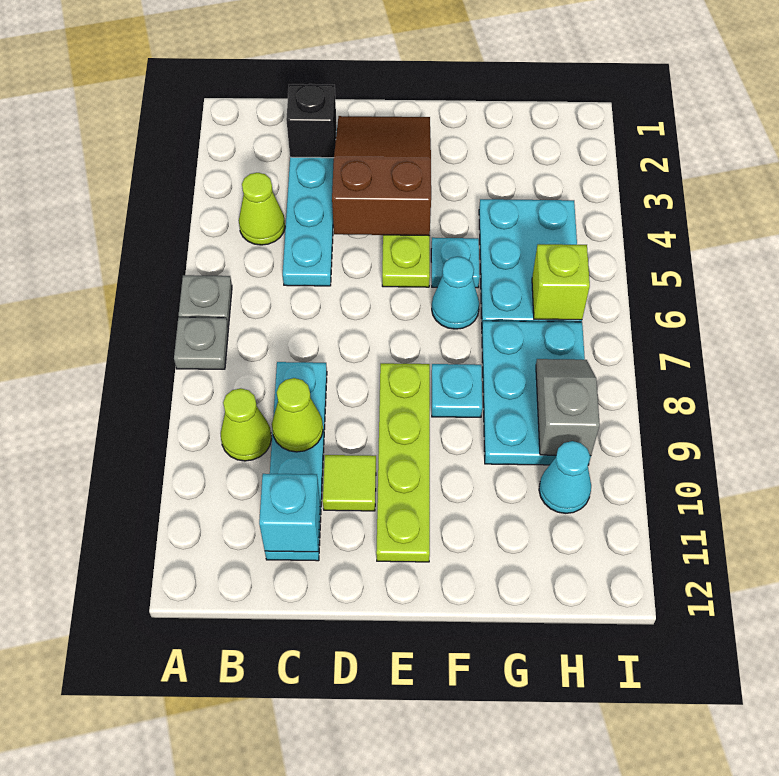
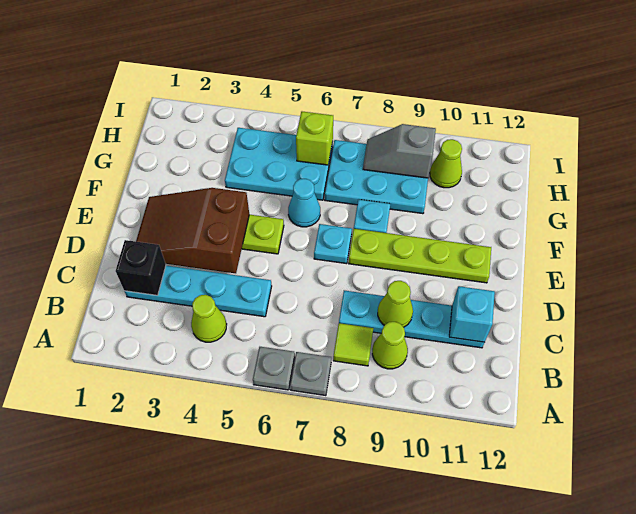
lime tile D10 level 1 -> lime tile B8 level 1
cyan plate F5 level 1 -> cyan plate E7 level 1
cyan cone H10 level 1 -> lime cone H10 level 1

